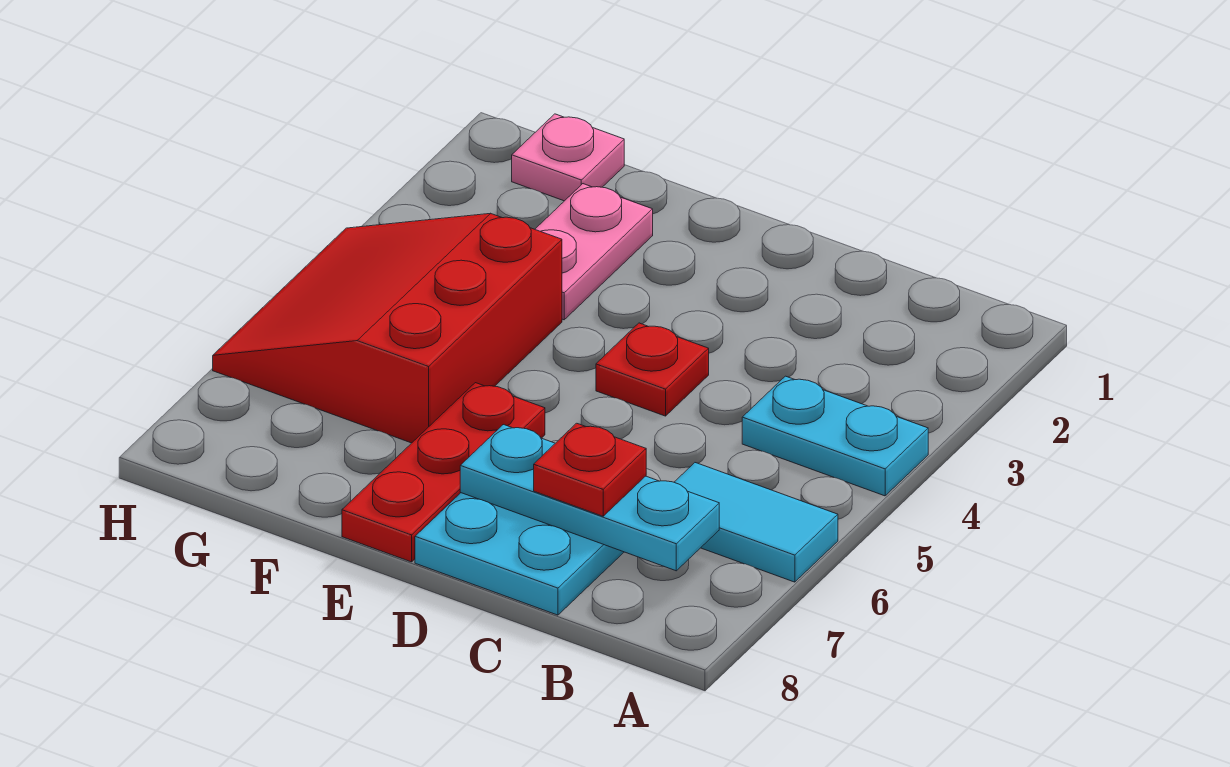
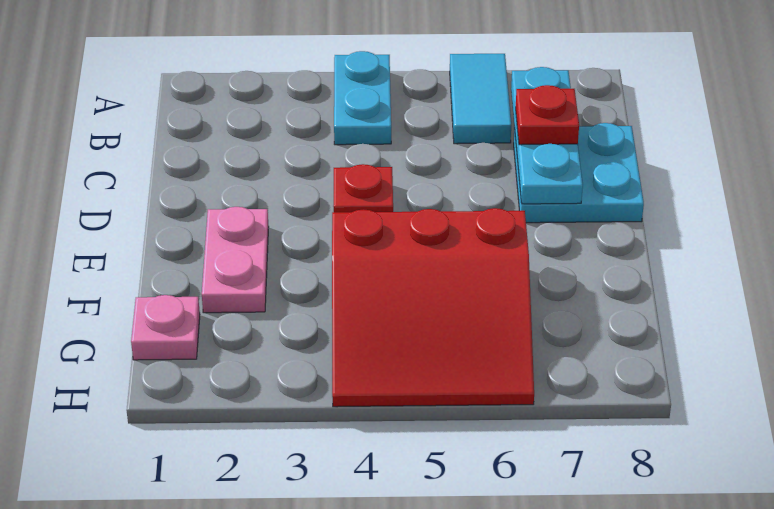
red plate E6:E8 level 1 -> none
pink plate F2:F3 level 1 -> pink plate E2:F2 level 1

